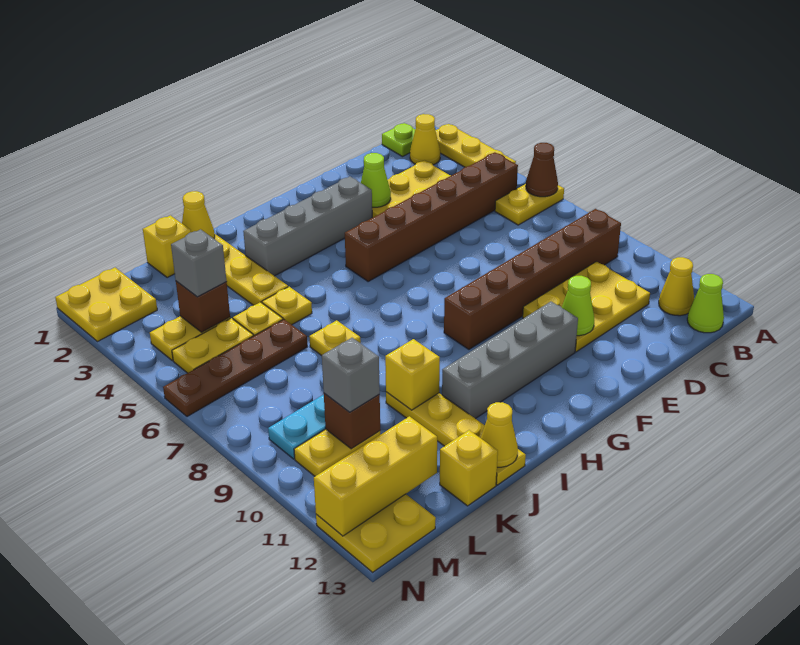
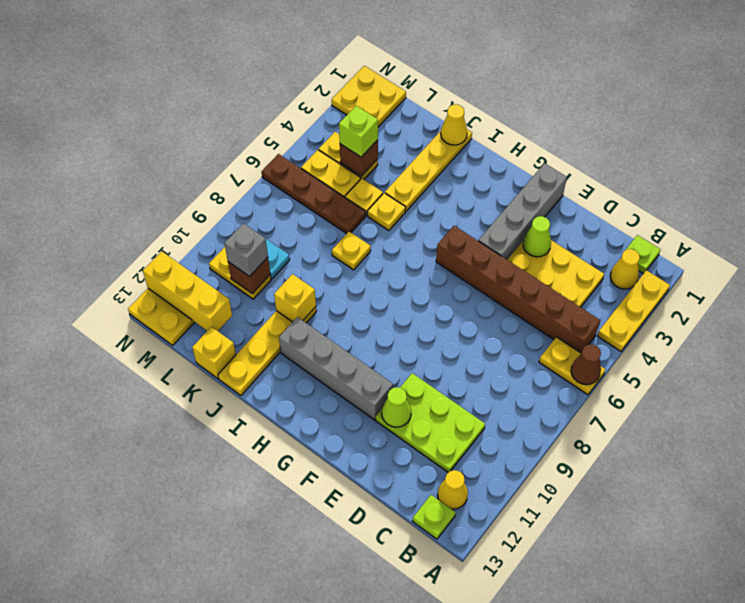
brown brick B9:G9 level 1 -> none
lime cone B13 level 1 -> lime plate B13 level 1
yellow plate C10:E11 level 1 -> lime plate C10:E11 level 1
grey brick F3:I3 level 1 -> grey brick F1:F4 level 1
yellow cone J13 level 2 -> none
yellow brick K1 level 1 -> none
grey brick L4 level 3 -> lime brick L4 level 3

